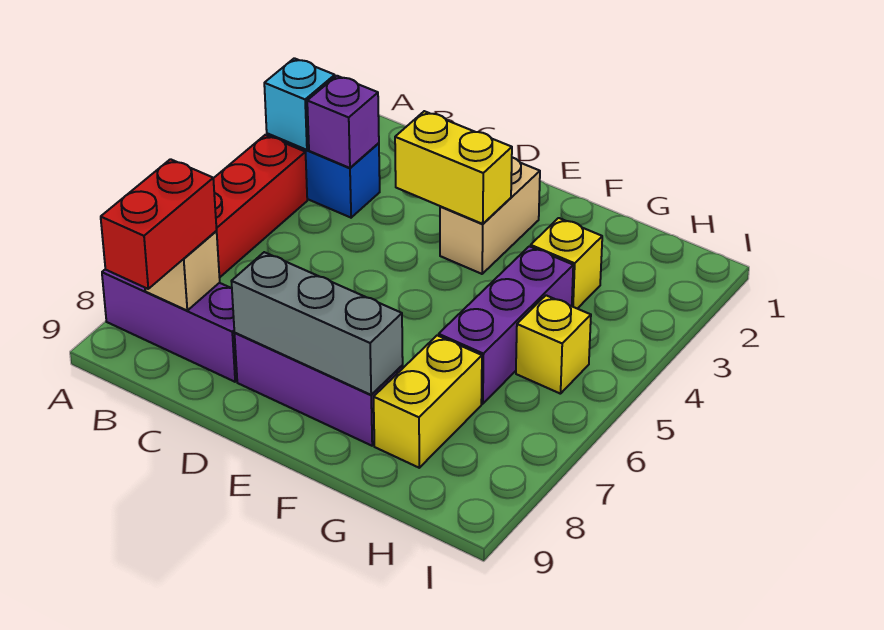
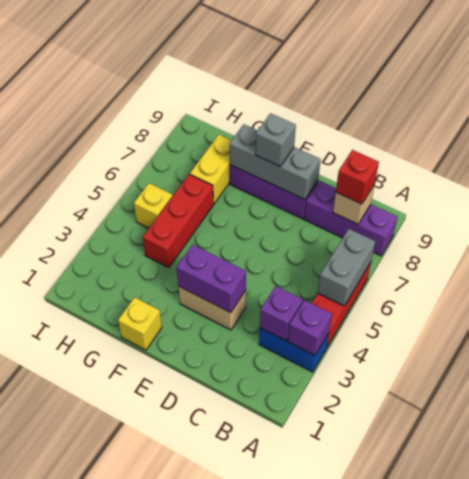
cyan brick A3 level 2 -> purple brick A3 level 2
none -> grey brick A5:A6 level 2
red brick B8:B9 level 3 -> red brick B8 level 3
yellow brick D3:E3 level 2 -> purple brick D3:E3 level 2
tan brick E2:E3 level 1 -> tan brick D3:E3 level 1
none -> grey brick E8 level 3
yellow brick G3 level 1 -> yellow brick F1 level 1
purple brick G4:G6 level 1 -> red brick G4:G6 level 1

